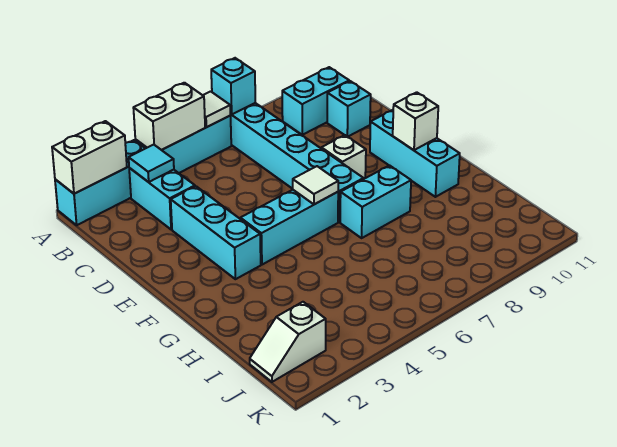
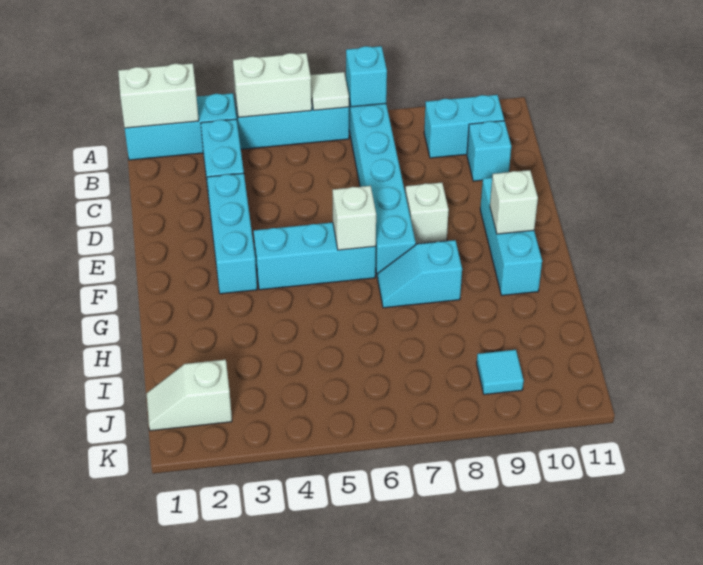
cyan tile B3 level 2 -> cyan tile J9 level 1
white tile F6 level 2 -> white brick F6 level 2
cyan brick G7:G8 level 1 -> cyan slope G7:G8 level 1 top 8

